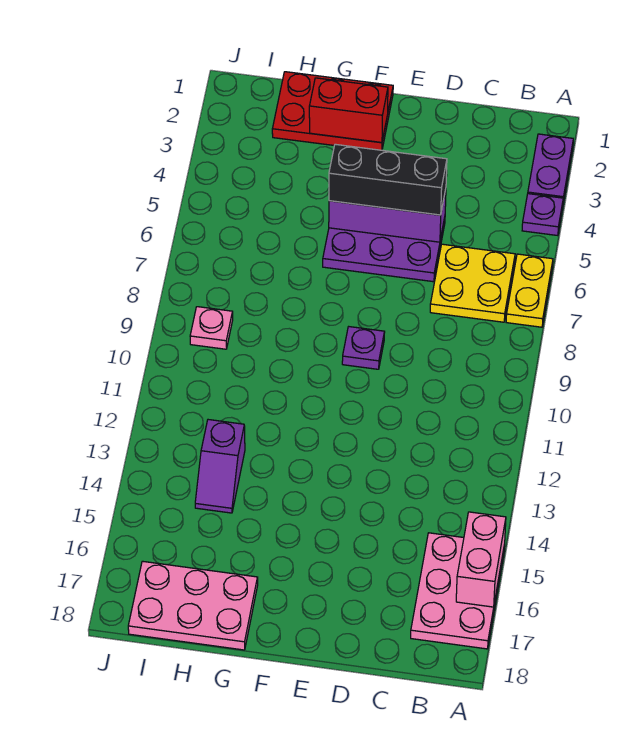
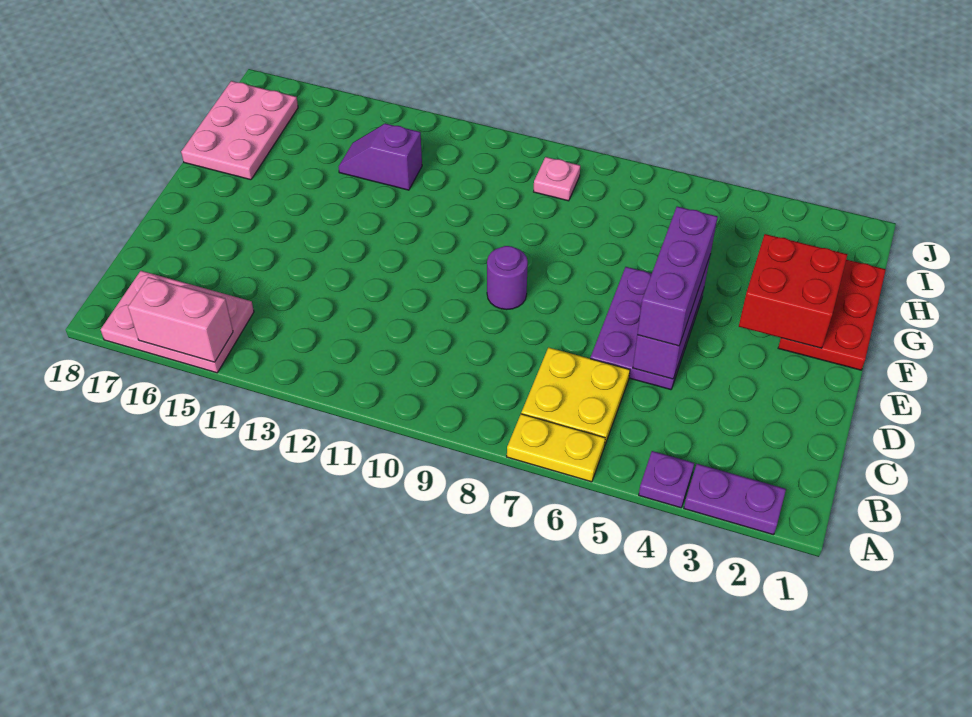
black brick D5:F5 level 3 -> purple brick D5:F5 level 3
purple plate E9 level 1 -> purple round brick E9 level 1
red brick F2:G2 level 2 -> red brick F2:G3 level 2

